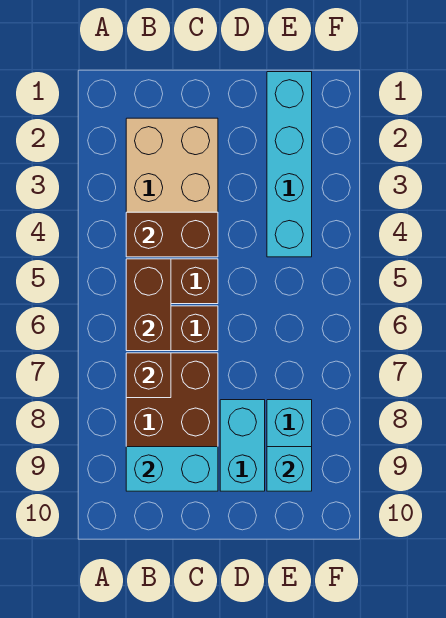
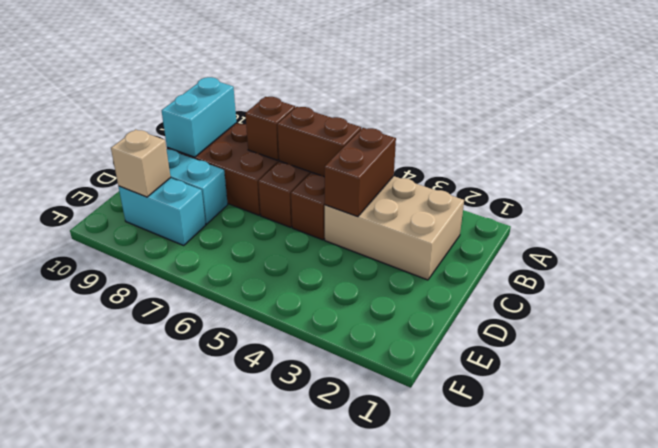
cyan brick E1:E4 level 1 -> none
cyan brick E9 level 2 -> tan brick E9 level 2

